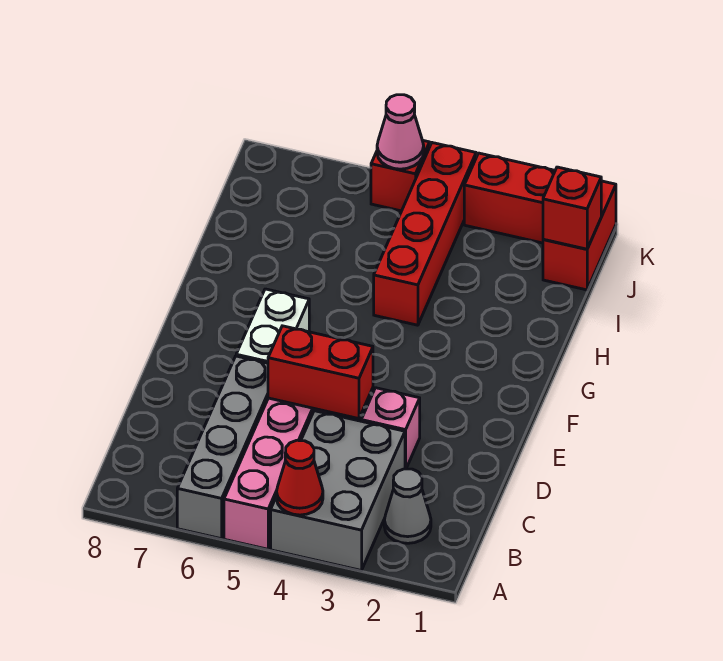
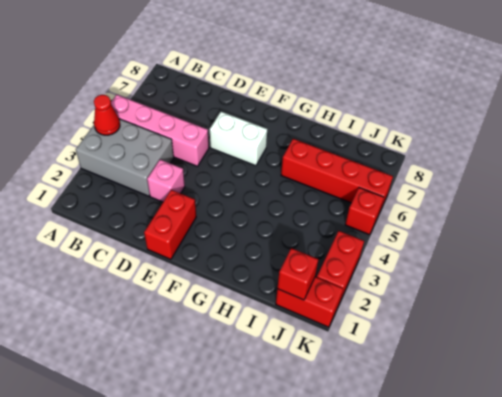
grey brick A6:D6 level 1 -> none
grey cone B2 level 1 -> none
red brick D4:D5 level 2 -> red brick E1:E2 level 1
red brick H4:K4 level 1 -> red brick H6:K6 level 1
pink cone K5 level 2 -> none

